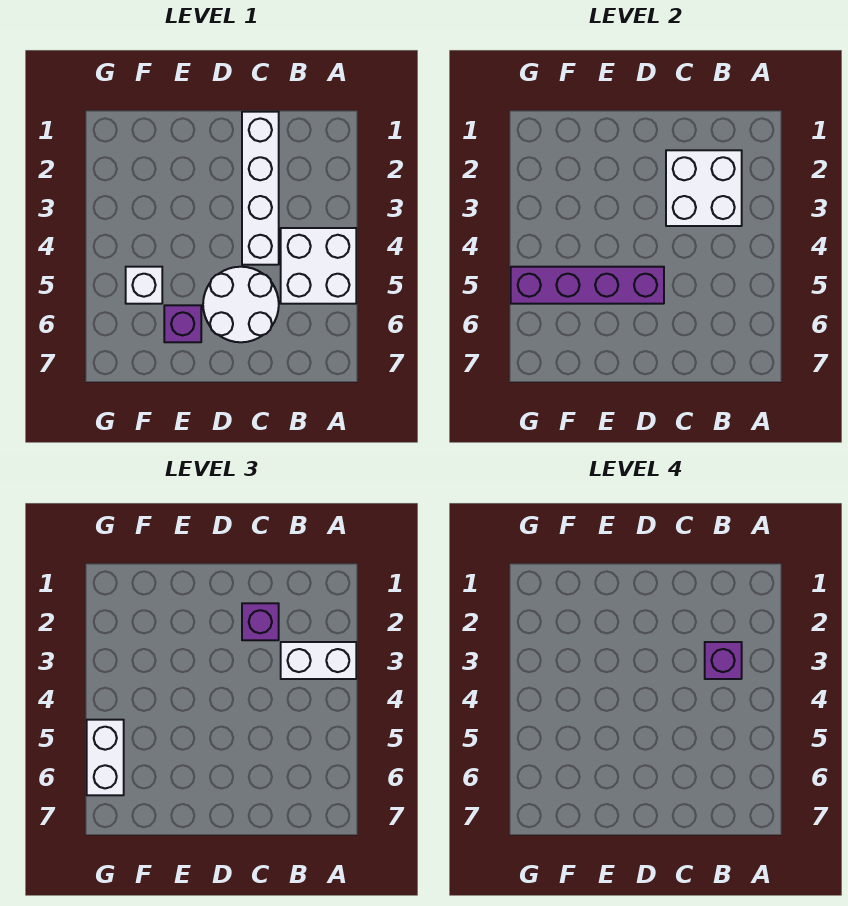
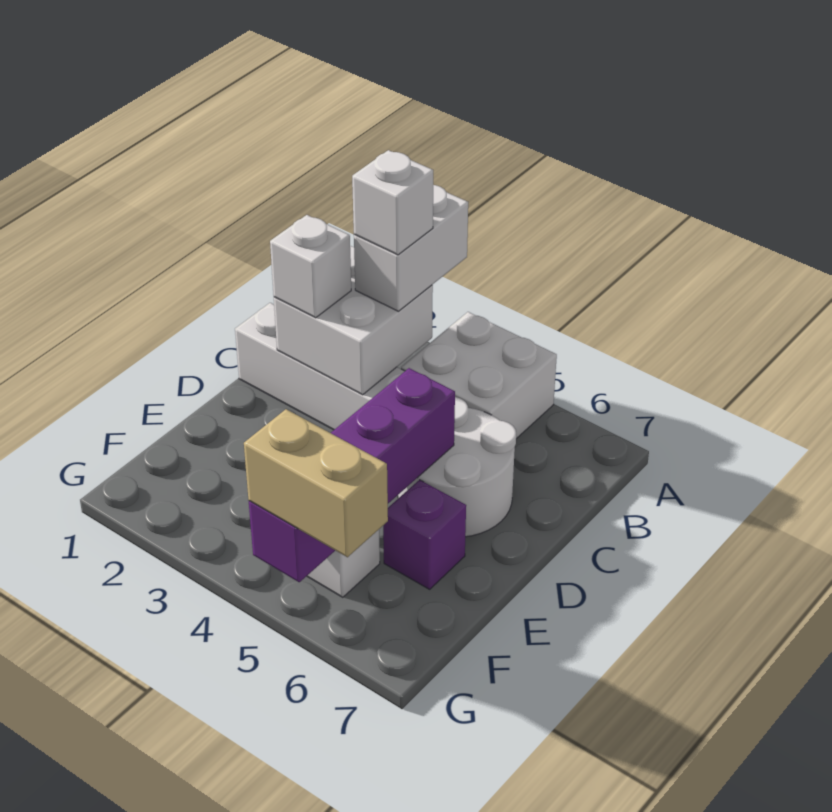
purple brick B3 level 4 -> white brick B3 level 4
purple brick C2 level 3 -> white brick C2 level 3
white brick G5:G6 level 3 -> tan brick G5:G6 level 3

